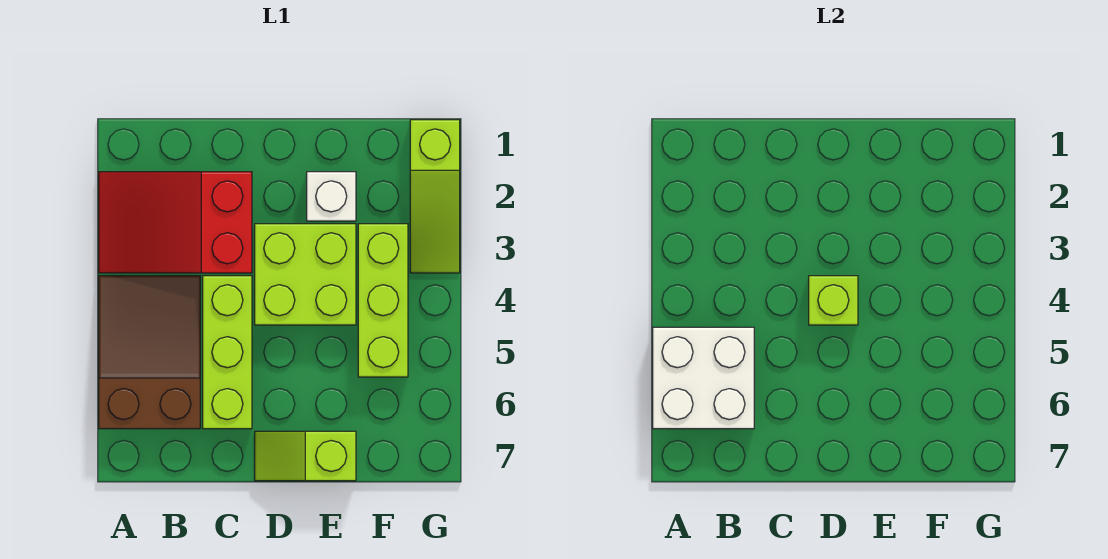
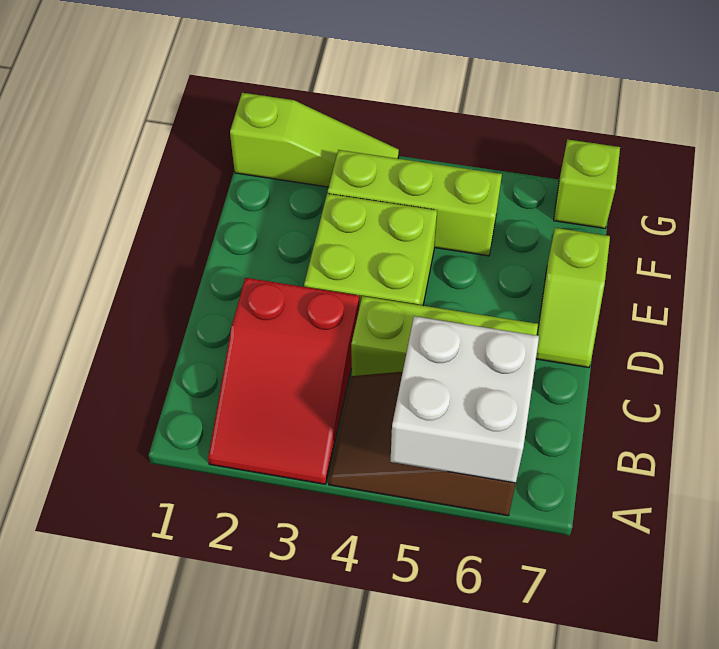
lime brick D4 level 2 -> lime brick G7 level 1
white brick E2 level 1 -> none

